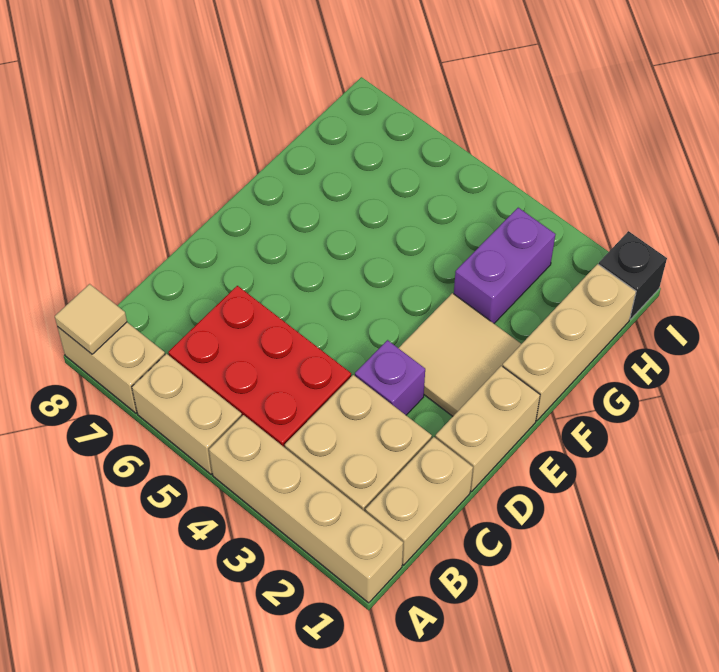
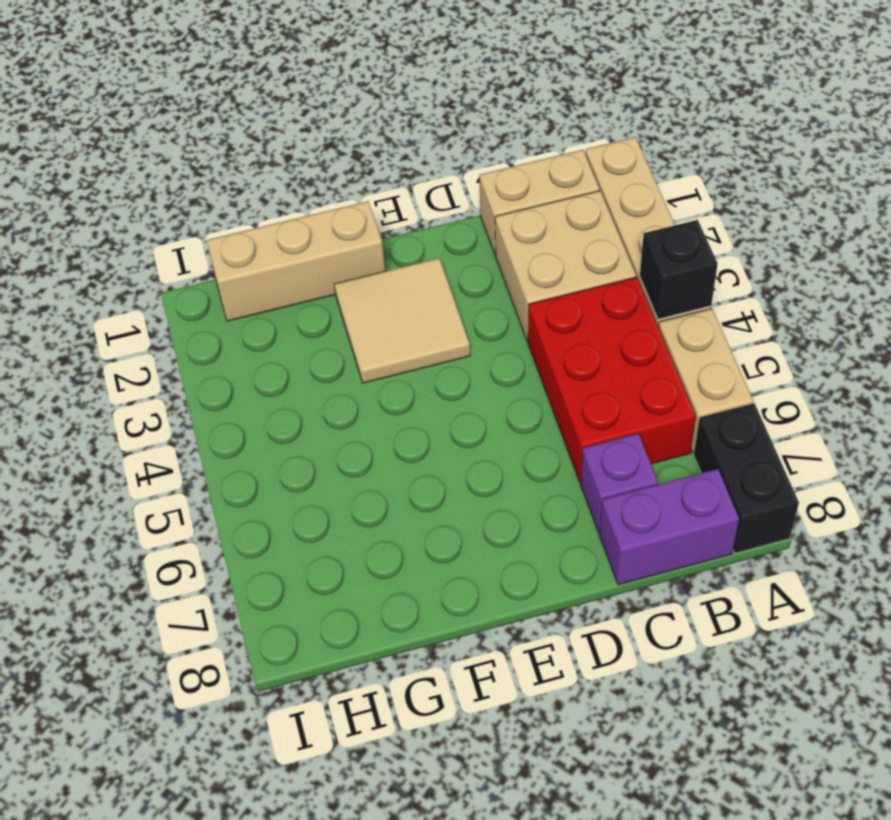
tan brick A7:A8 level 1 -> black brick A7:A8 level 1
tan tile A8 level 2 -> none
tan brick D1:E1 level 1 -> none
purple brick D3 level 1 -> purple brick C7 level 1
purple brick G3:H3 level 1 -> purple brick B8:C8 level 1
black brick I1 level 1 -> black brick A4 level 2

